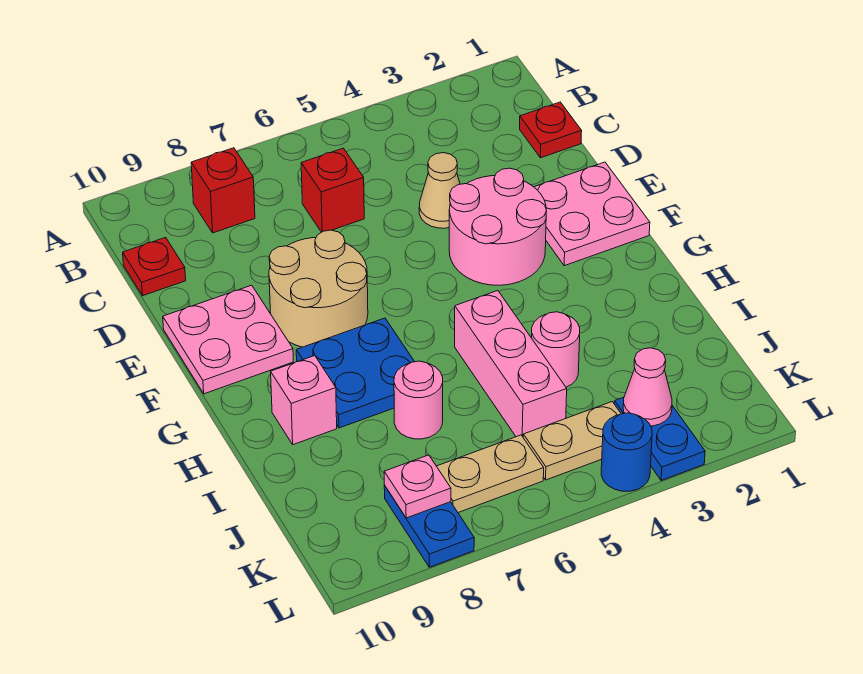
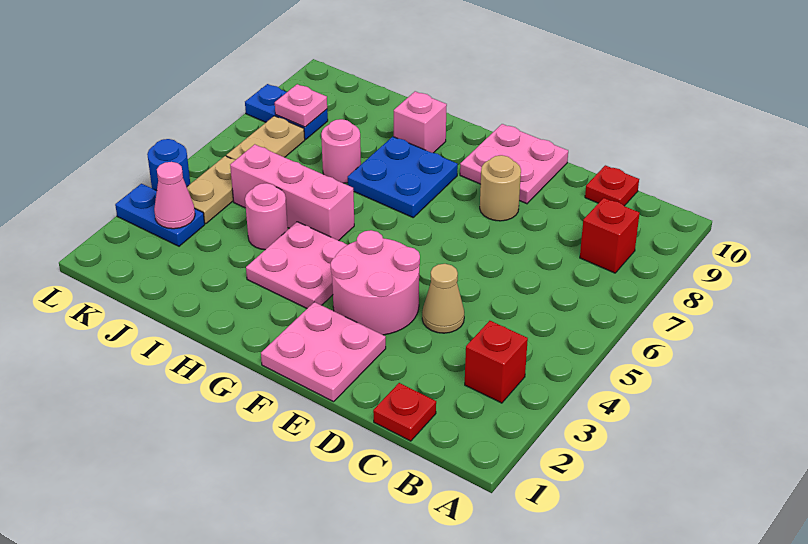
red brick C6 level 1 -> red brick B3 level 1
tan round brick E7:F8 level 1 -> tan round brick E8 level 1
none -> pink plate G3:H4 level 1

